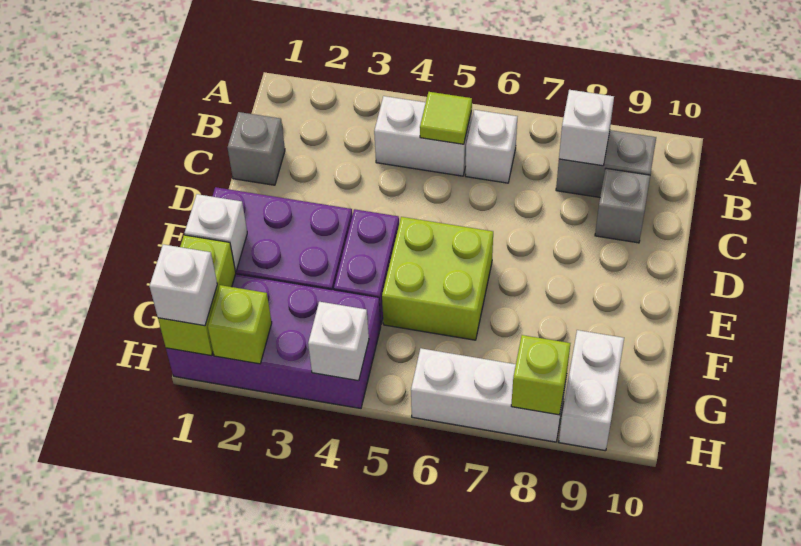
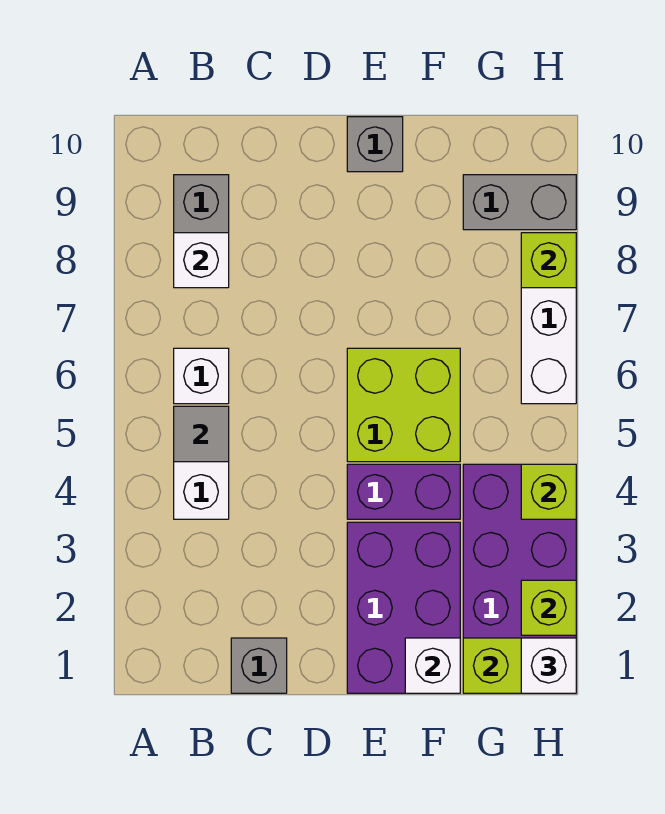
lime tile B5 level 2 -> grey tile B5 level 2
grey brick C9 level 1 -> grey brick E10 level 1
white brick G9:H9 level 1 -> grey brick G9:H9 level 1
white brick H4 level 2 -> lime brick H4 level 2

